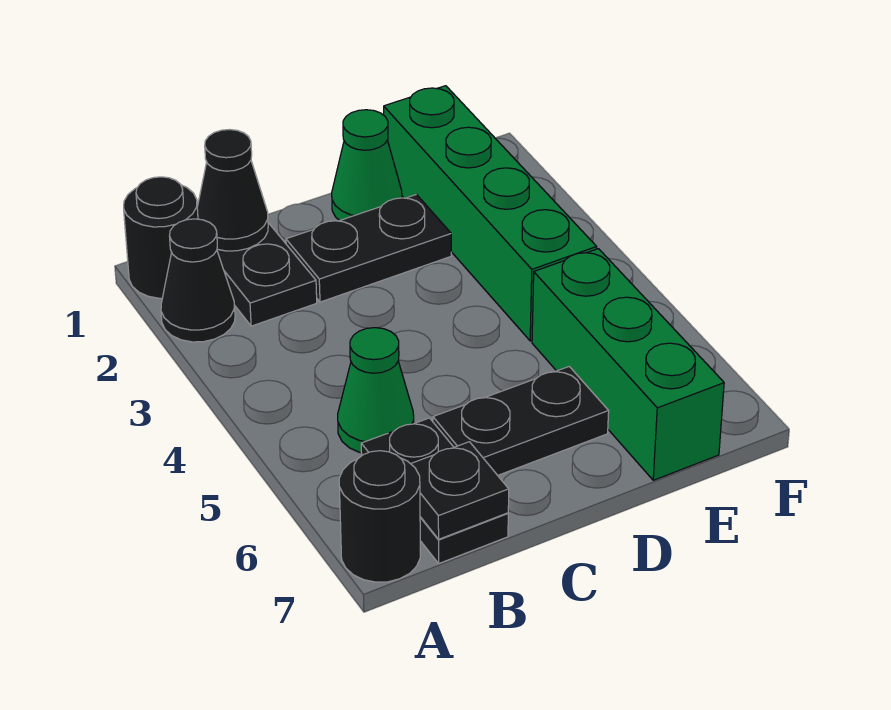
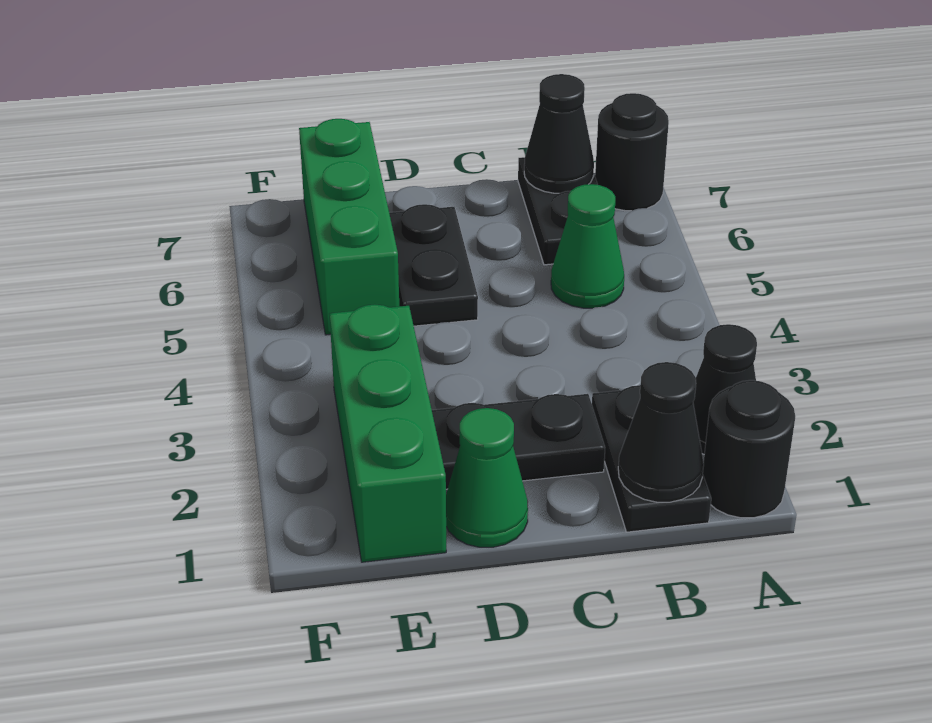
black plate B7 level 2 -> black cone B7 level 2
black plate C6:D6 level 1 -> black plate D5:D6 level 1
green brick E1:E4 level 1 -> green brick E1:E3 level 1

